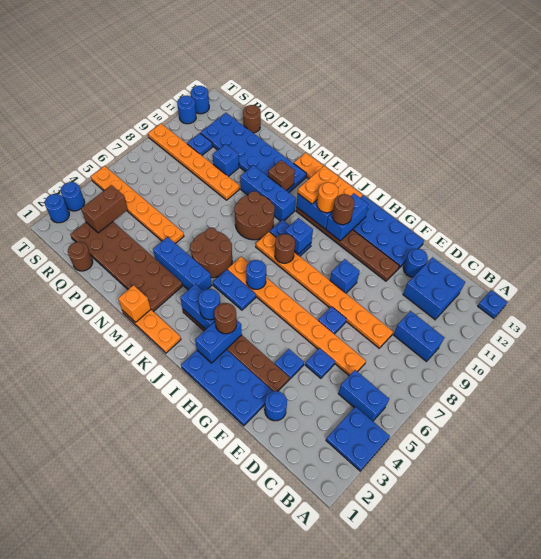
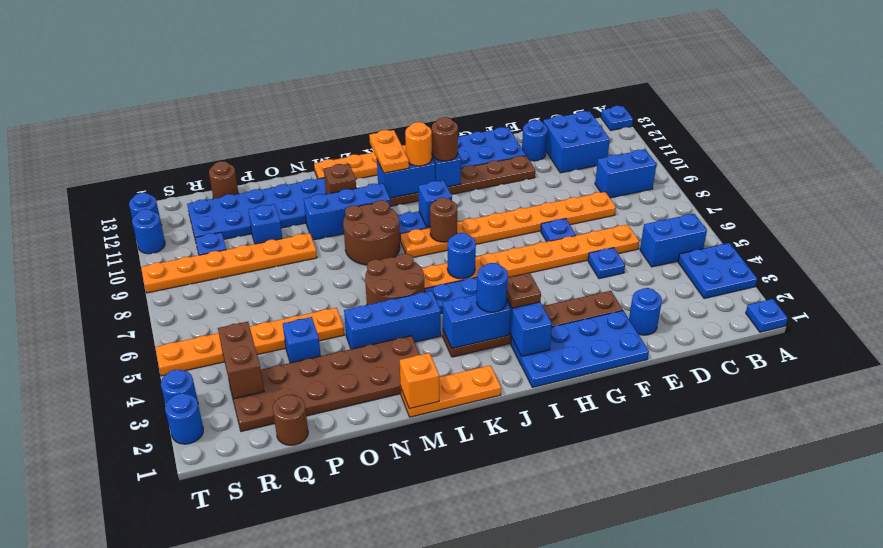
blue plate F4 level 1 -> blue plate A1 level 1
blue brick G9 level 1 -> blue brick P4 level 1
brown round brick I3 level 3 -> brown plate I3 level 3

